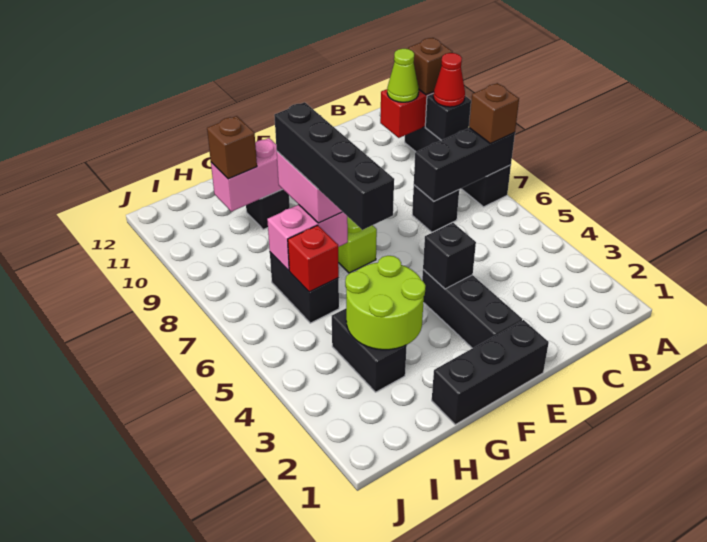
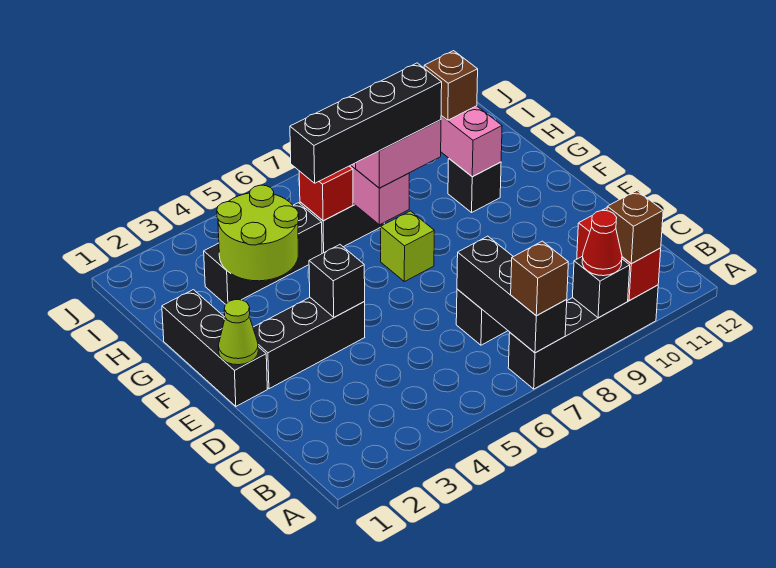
lime cone B10 level 3 -> lime cone E1 level 2
black brick H3:H4 level 1 -> black brick H3:H5 level 1

